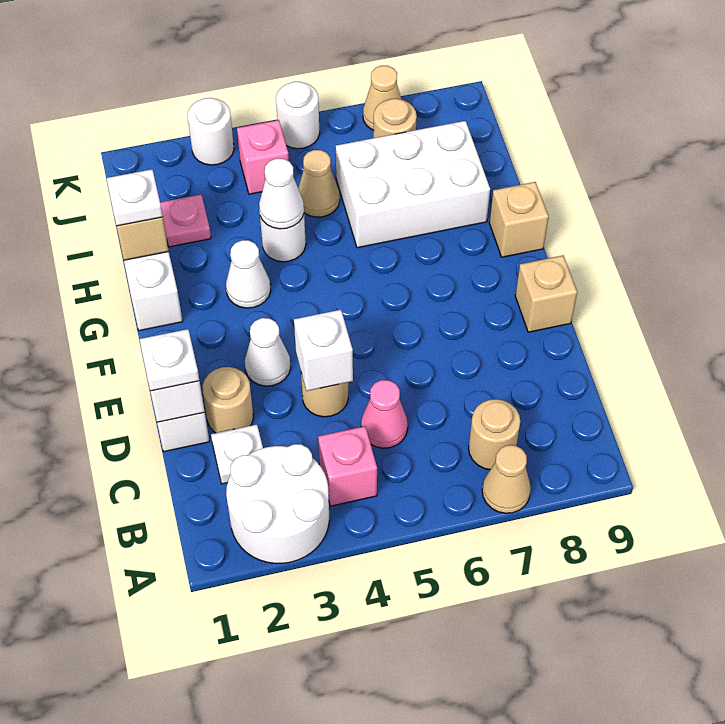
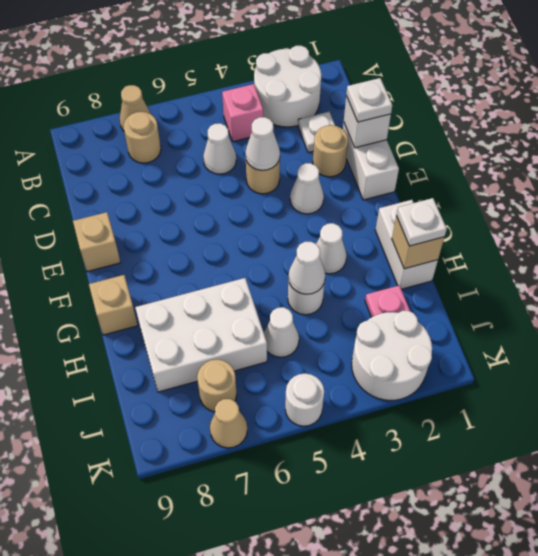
pink cone C5 level 1 -> white cone C5 level 1
white brick D4 level 2 -> white cone D4 level 2
tan cone I5 level 1 -> white cone I5 level 1
pink brick J4 level 1 -> none
white round brick K3 level 1 -> white round brick J2:K3 level 1

